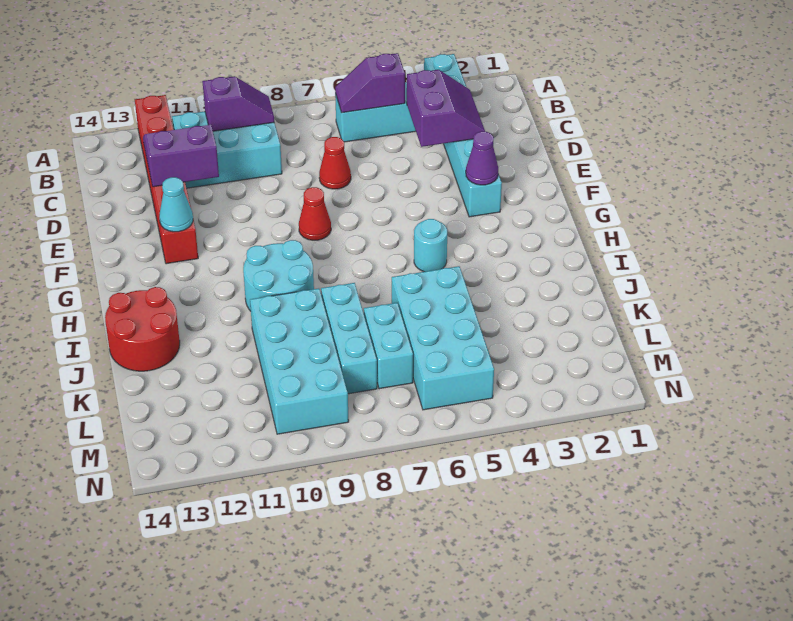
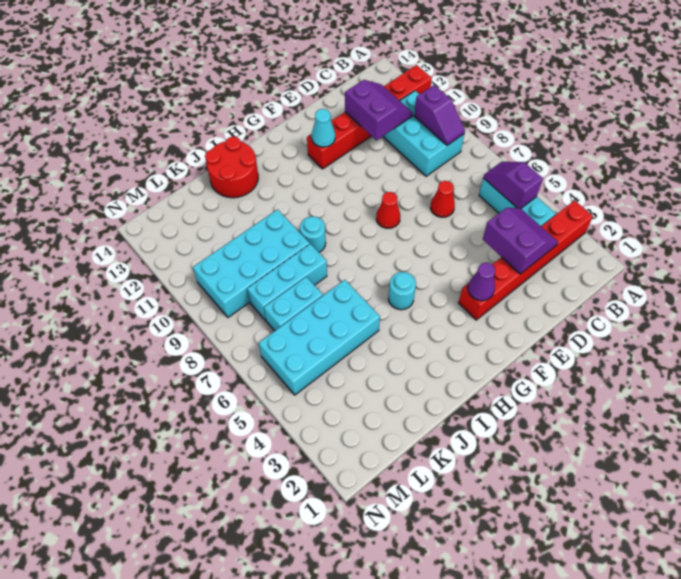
cyan brick A3:F3 level 1 -> red brick A3:F3 level 1
purple slope C3:D4 level 2 top 4 -> purple slope C3:D4 level 2 top D
cyan round brick H9:I10 level 1 -> cyan round brick I9 level 1

